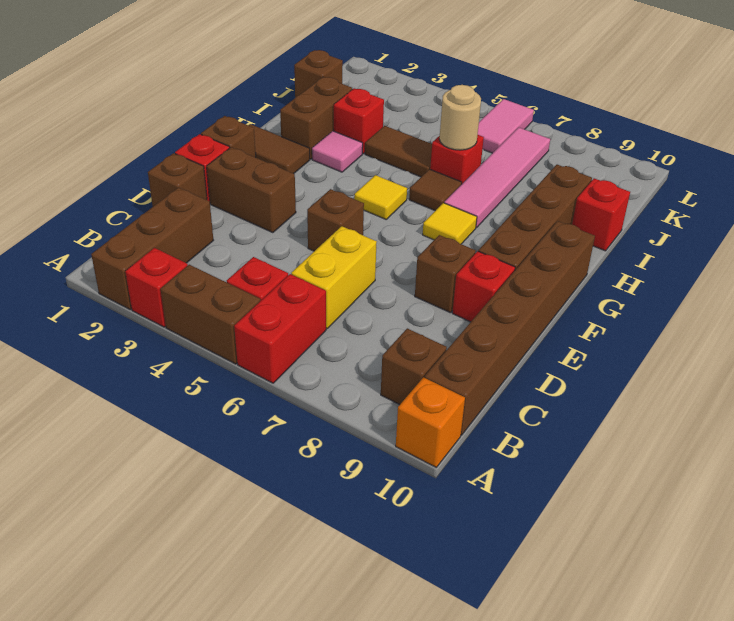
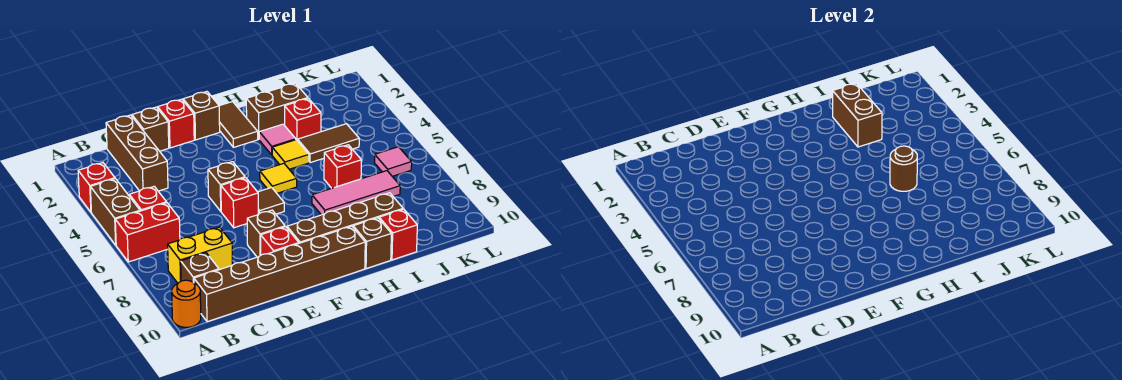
brown brick A2:C2 level 1 -> brown brick C1:C3 level 1
orange brick A10 level 1 -> orange round brick A10 level 1
yellow brick C6:D6 level 1 -> yellow brick B8:C8 level 1
brown brick E2:E3 level 1 -> brown brick I2:I3 level 2
none -> red brick E6 level 1
yellow tile G7 level 1 -> yellow tile H4 level 1
brown tile H6 level 1 -> brown tile F6 level 1
pink tile H7:K7 level 1 -> pink tile H7:J7 level 1
brown tile I4:I5 level 1 -> brown tile I4:J4 level 1
tan round brick I6 level 2 -> brown round brick I6 level 2
brown brick J1 level 1 -> brown brick H10 level 1
pink tile K6:L6 level 1 -> pink tile K6 level 1

